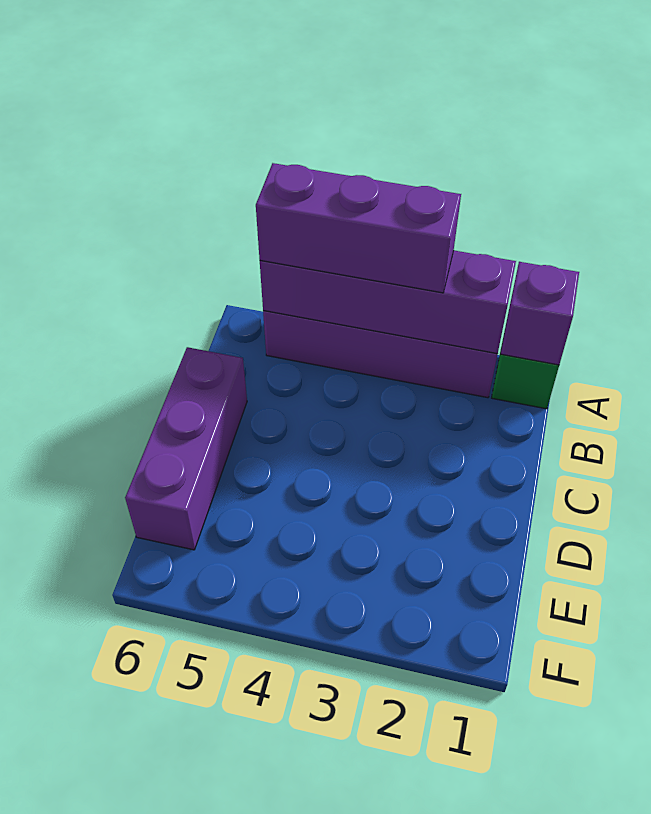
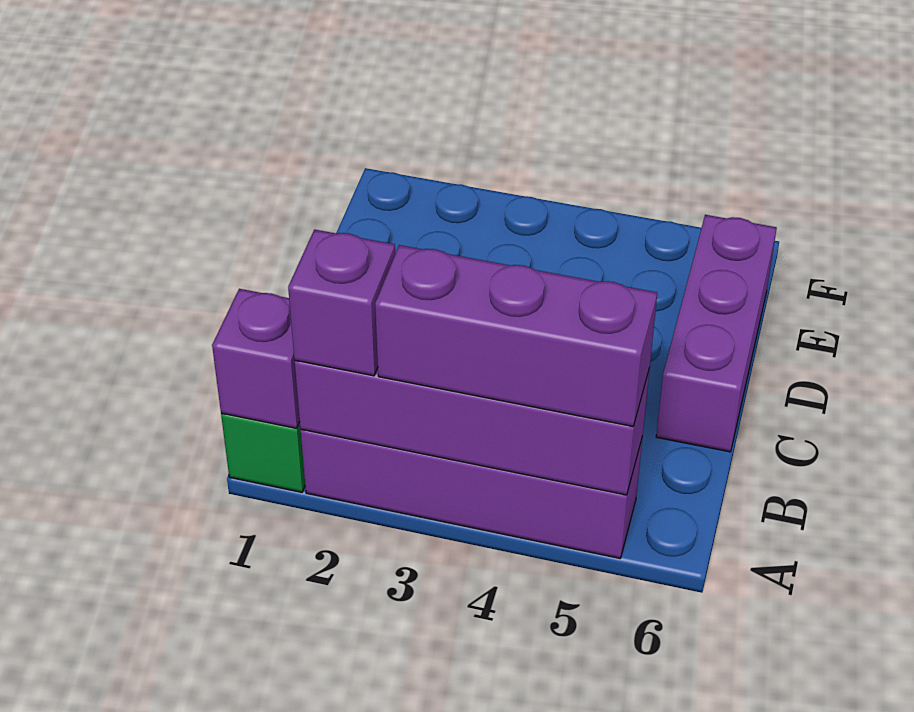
none -> purple brick A2 level 3

